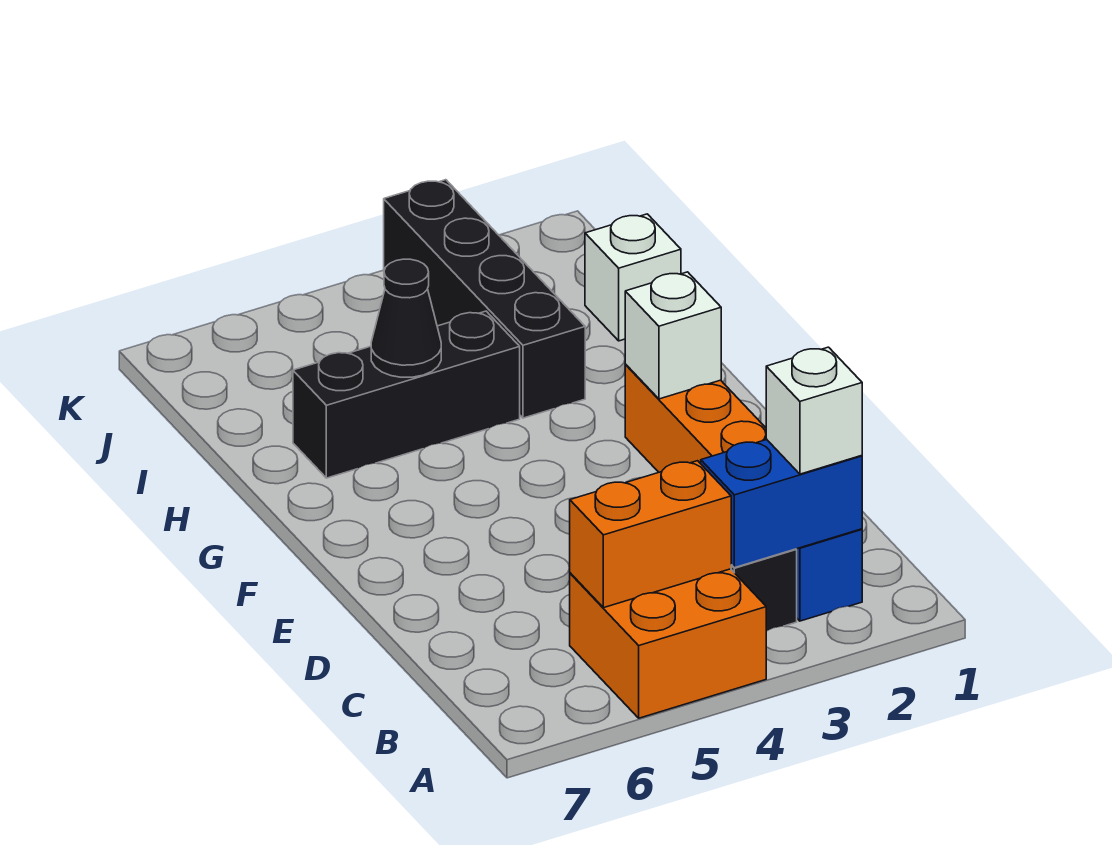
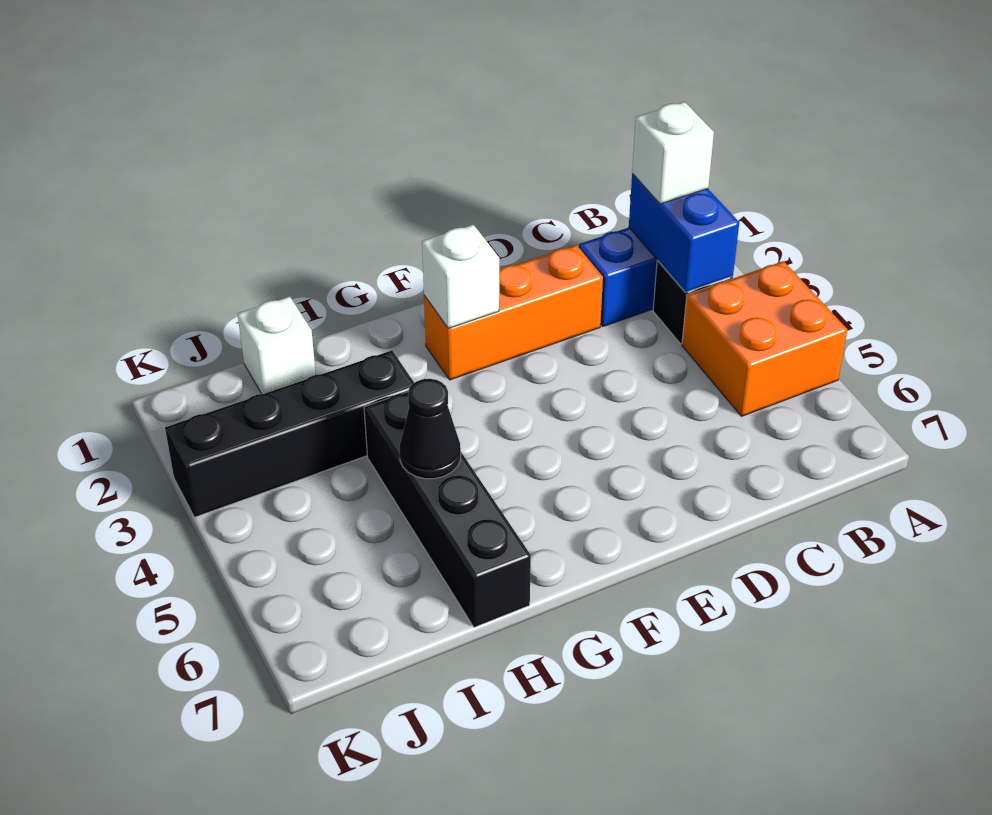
orange brick B4:B5 level 2 -> none
black brick H4:H6 level 1 -> black brick H4:H7 level 1

